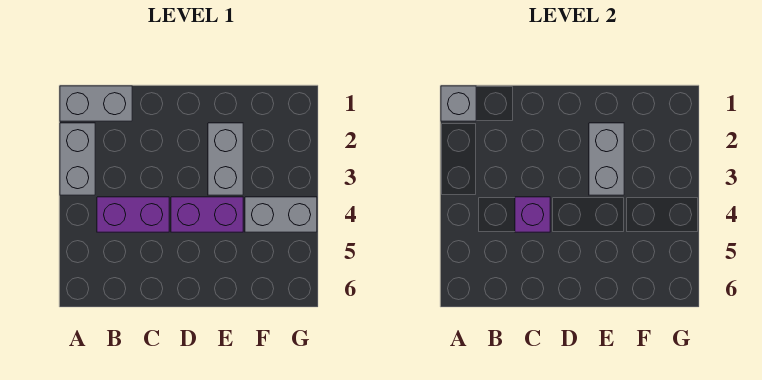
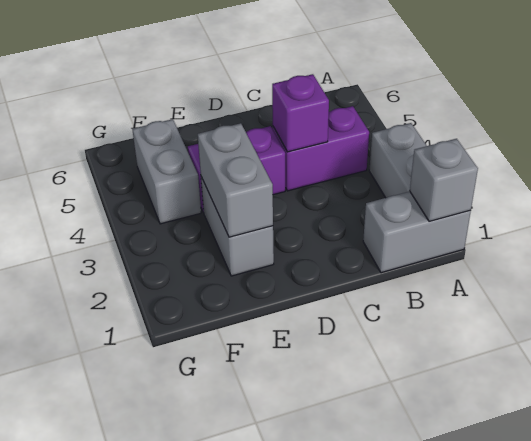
grey brick F4:G4 level 1 -> grey brick F4:F5 level 1

